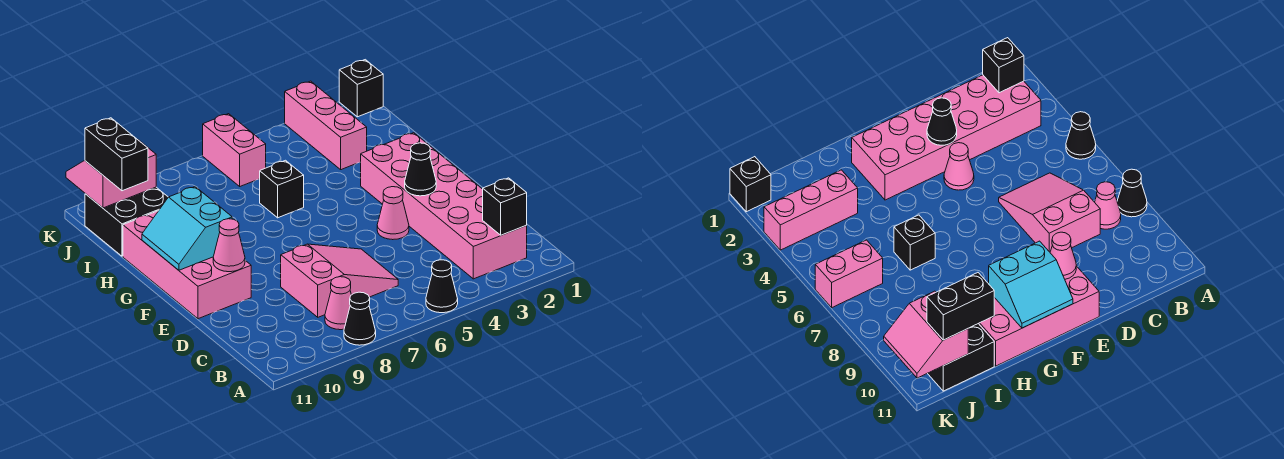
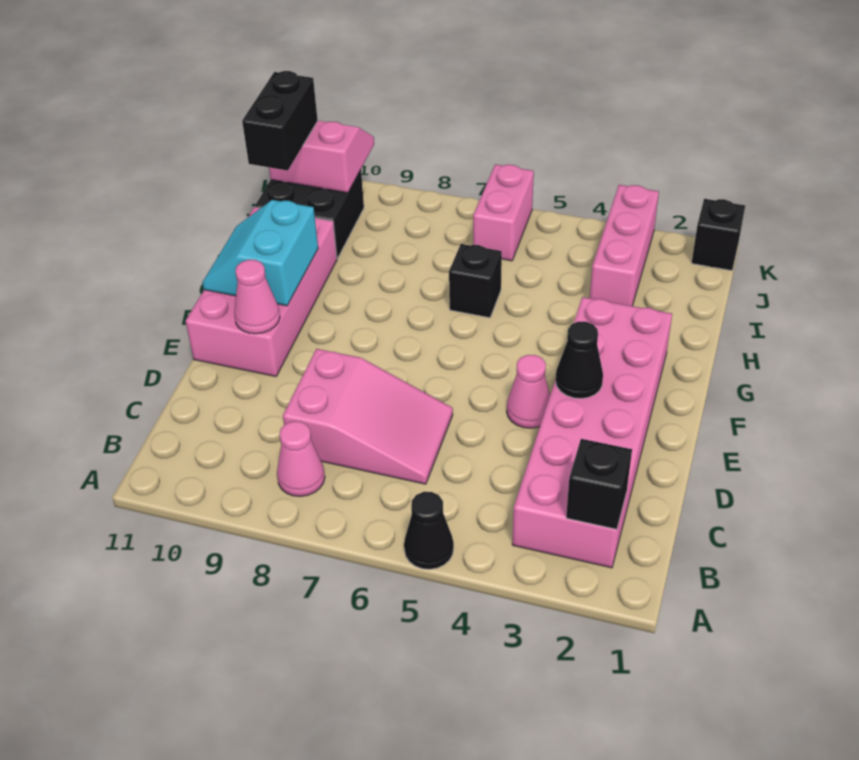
black cone A8 level 1 -> none

